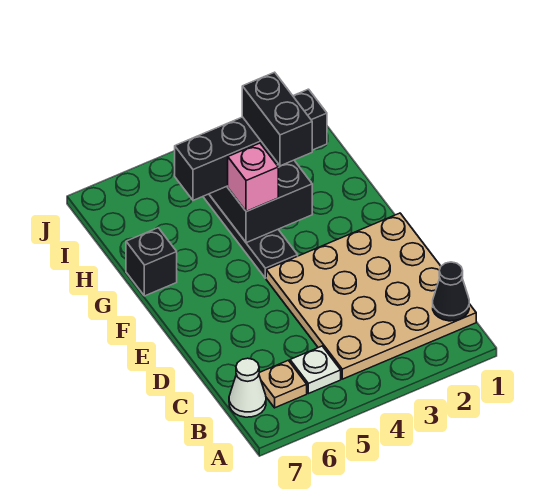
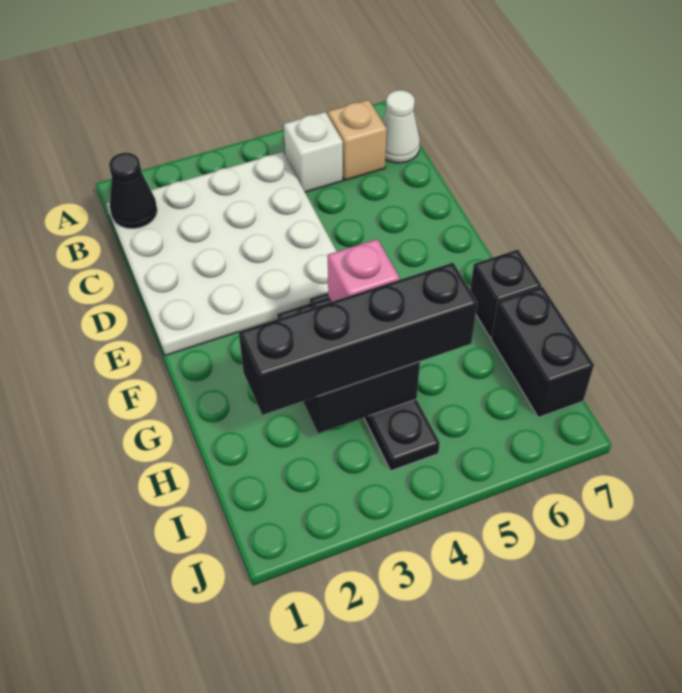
tan plate B1:E4 level 1 -> white plate B1:E4 level 1
white plate B5 level 1 -> white brick B5 level 1
tan plate B6 level 1 -> tan brick B6 level 1
black brick G3:H3 level 4 -> black brick H7:I7 level 1

